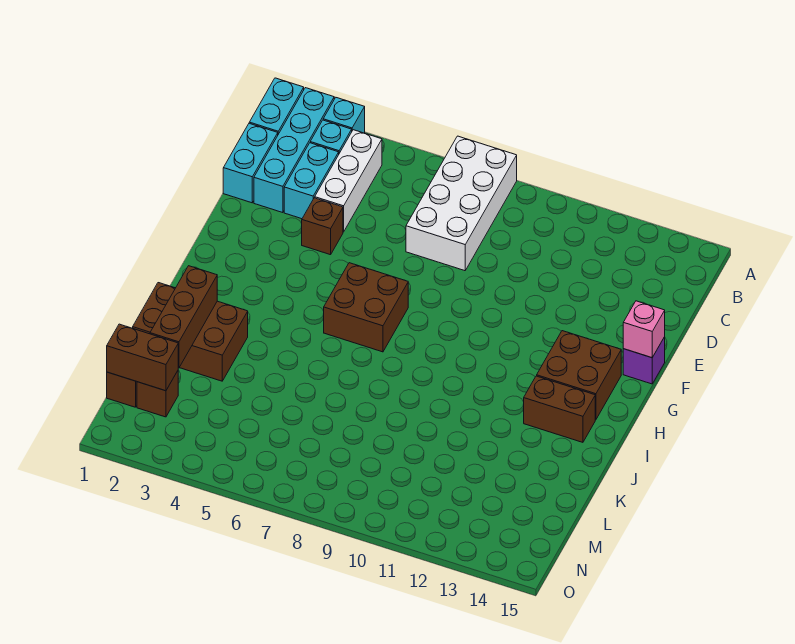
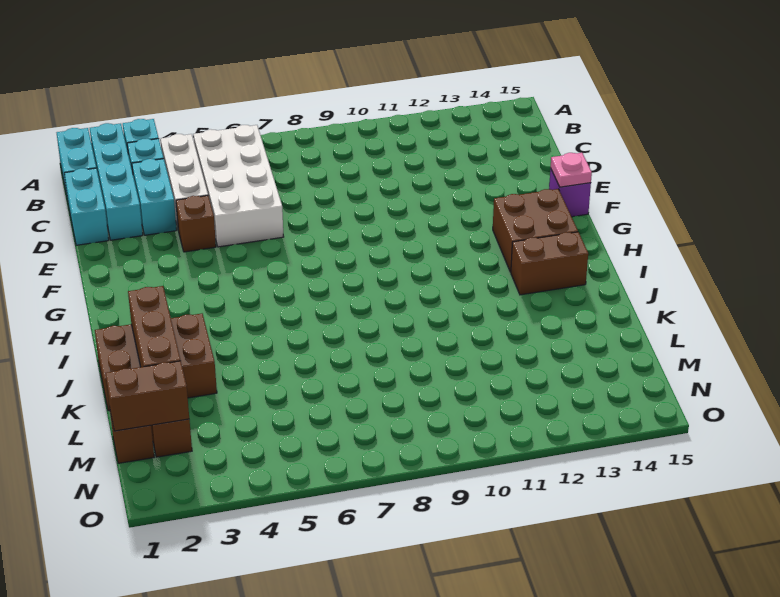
white brick A7:D8 level 1 -> white brick B5:E6 level 1
pink brick F15 level 2 -> pink plate F15 level 2
brown brick G6:H7 level 1 -> none

